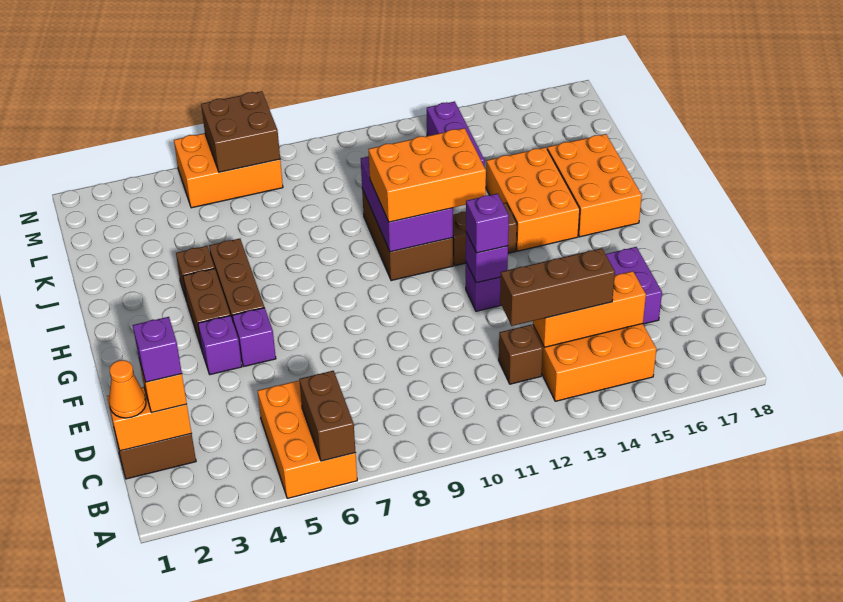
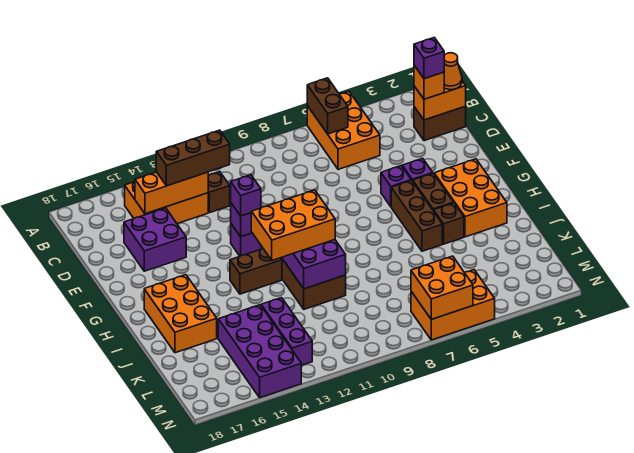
orange brick H14:J15 level 1 -> orange brick G2:I3 level 1
none -> purple brick K14:N15 level 1
brown brick M6:N7 level 2 -> orange brick M6:N7 level 2

